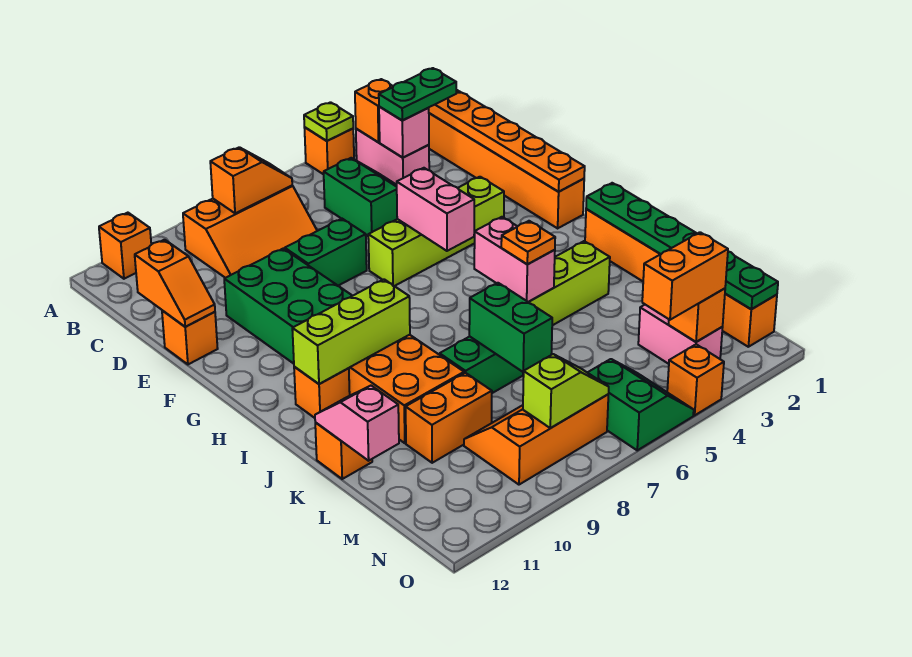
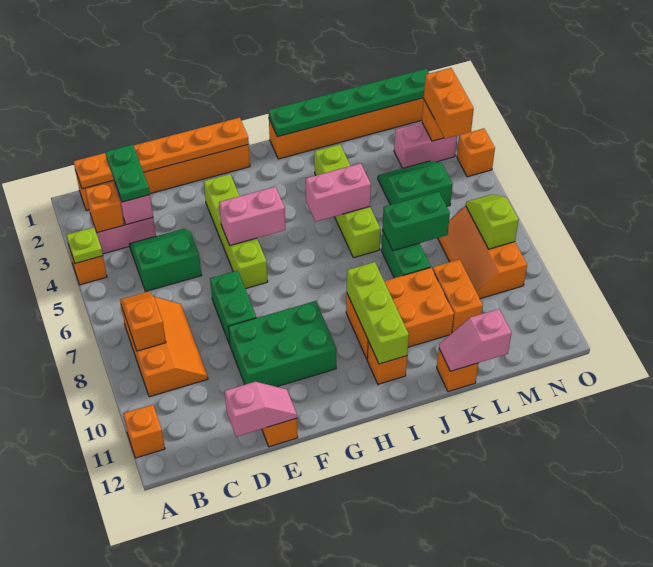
orange slope D12:E12 level 2 top D -> pink slope D12:E12 level 2 top D
orange plate J5 level 3 -> none
green slope N5:O6 level 1 top 6 -> green slope L4:M5 level 1 top 5

